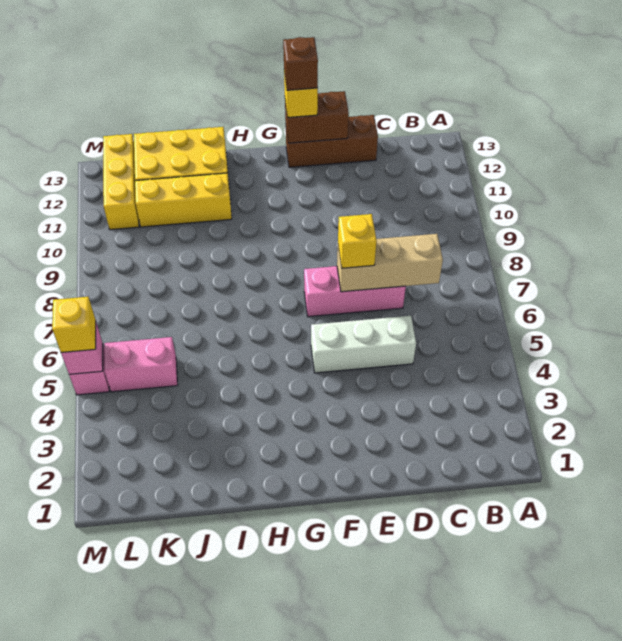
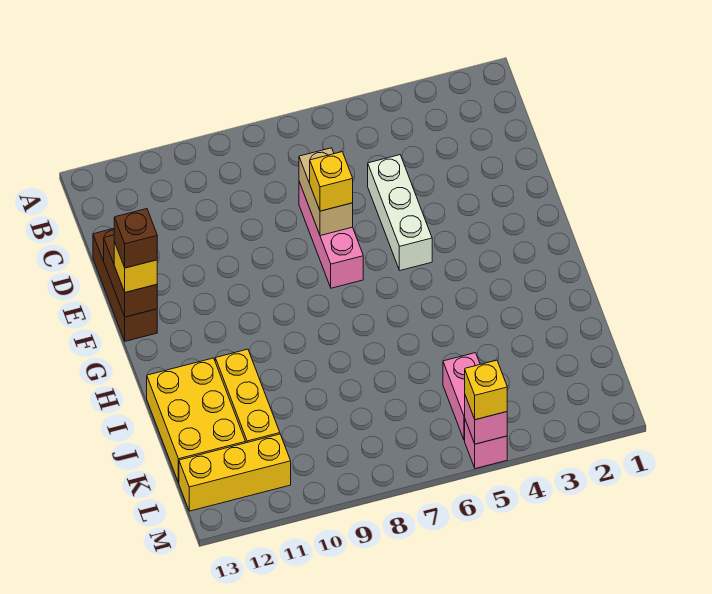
tan brick C7:E7 level 2 -> tan brick D7:E7 level 2

